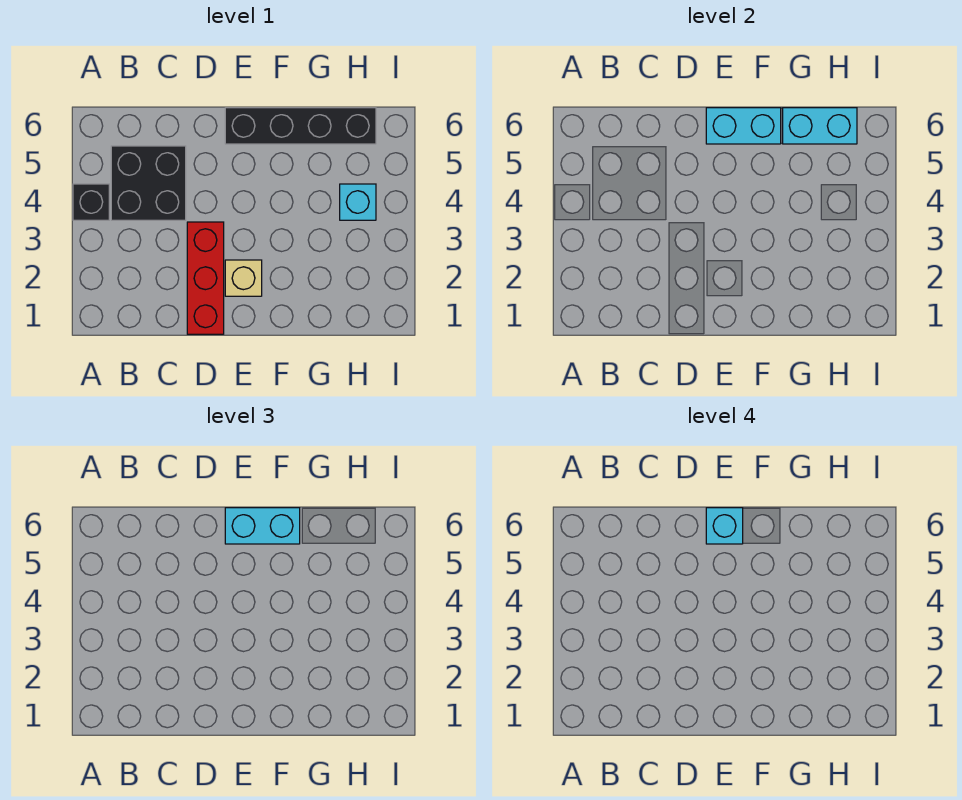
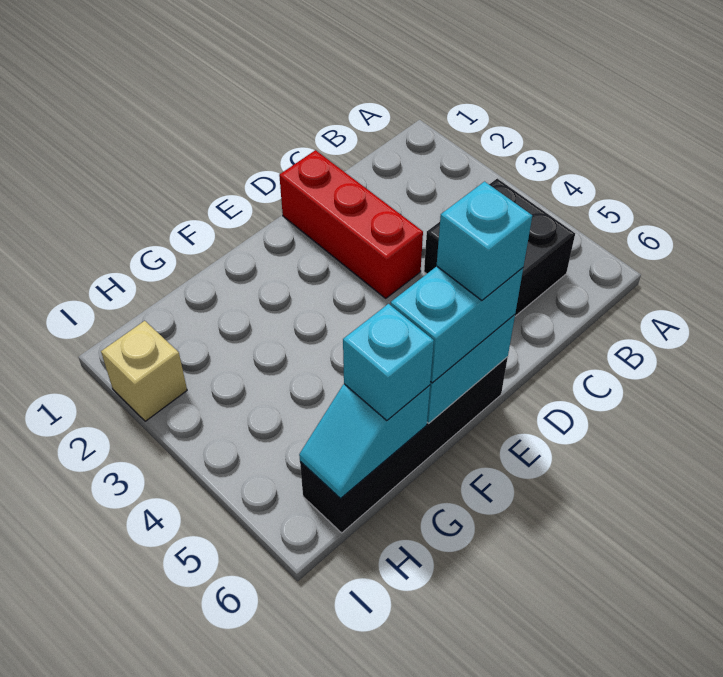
black brick A4 level 1 -> none
tan brick E2 level 1 -> tan brick I2 level 1
cyan brick G6:H6 level 2 -> cyan slope G6:H6 level 2 top G
cyan brick H4 level 1 -> cyan brick G6 level 3

